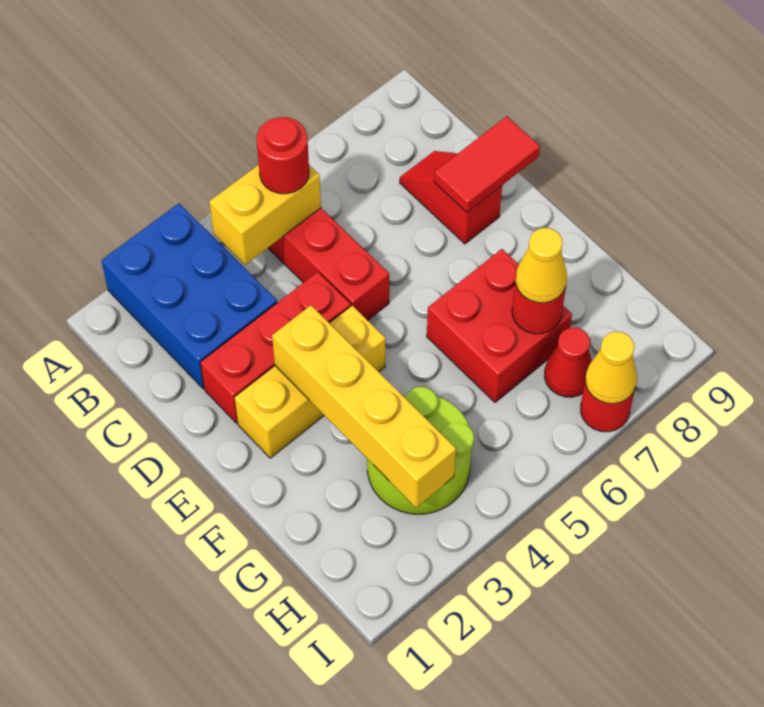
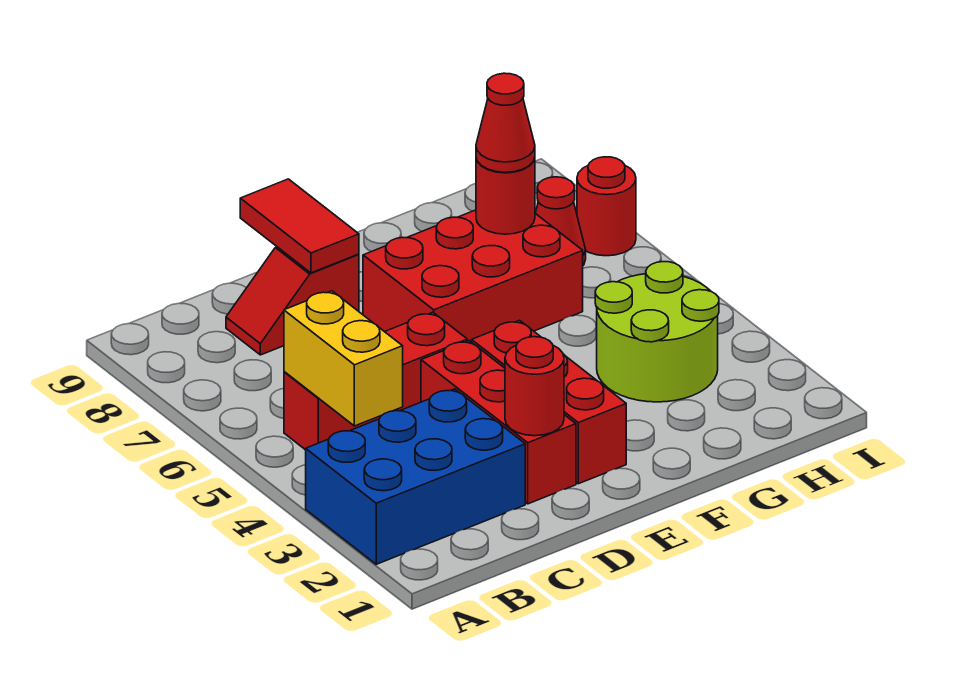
red round brick B5 level 3 -> red round brick D2 level 2
yellow brick E2:E4 level 1 -> red brick E2:E4 level 1
yellow brick E3:H3 level 2 -> none
red brick F6:G7 level 1 -> red brick E6:G7 level 1
yellow cone G7 level 3 -> red cone G7 level 3
yellow cone I7 level 2 -> none

